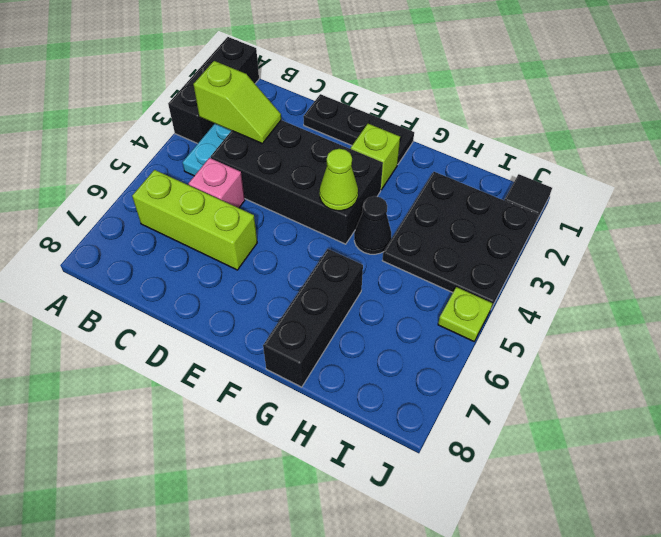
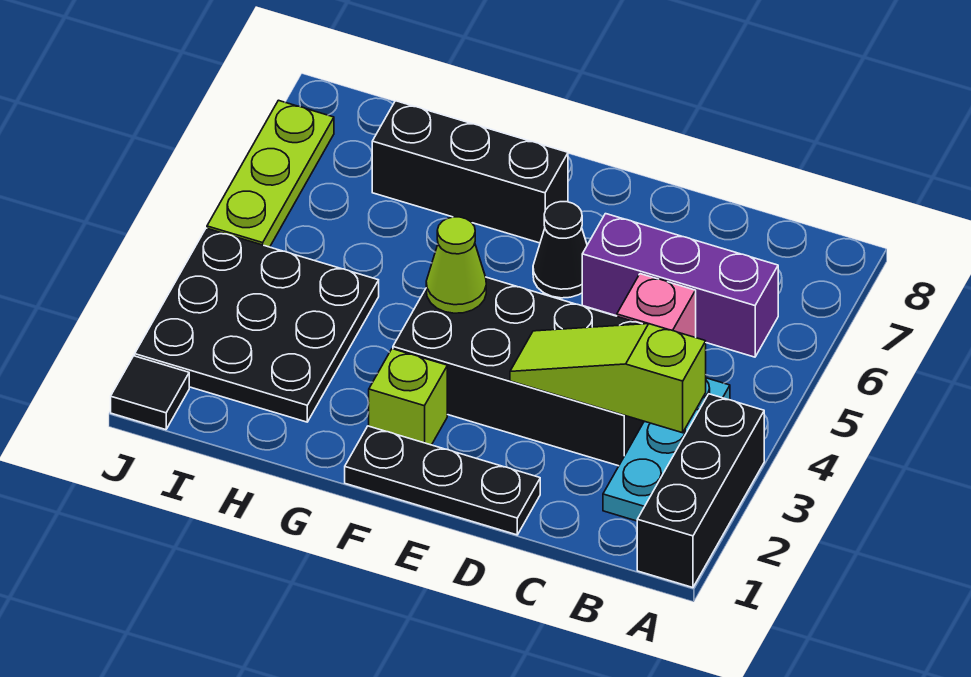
lime slope B3:C3 level 2 top B -> lime slope B3:D3 level 2 top B
lime brick B6:D6 level 1 -> purple brick B6:D6 level 1
black cone G4 level 1 -> black cone E6 level 1
black brick G6:G8 level 1 -> black brick F7:H7 level 1
lime plate J5 level 1 -> lime plate J5:J7 level 1

